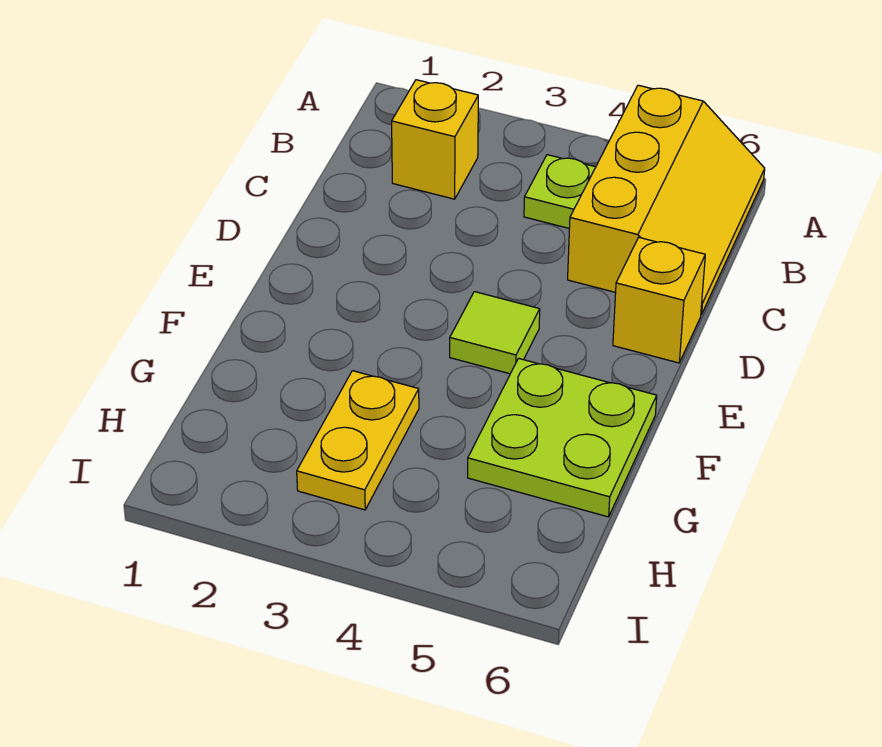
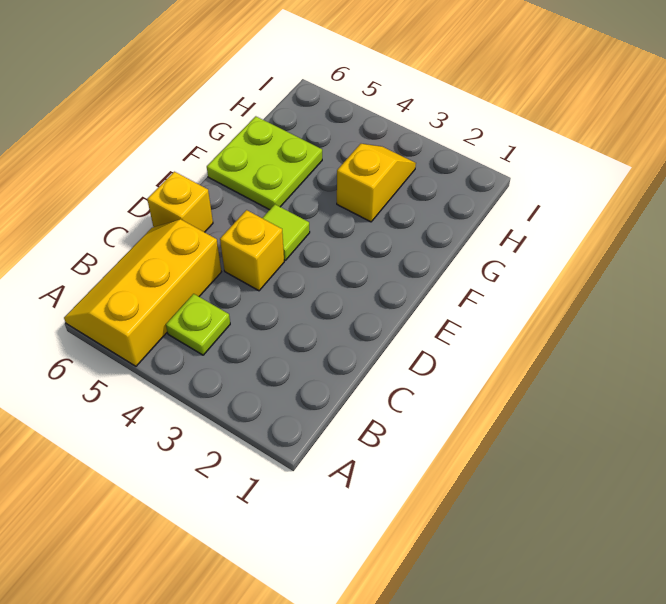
yellow brick B2 level 1 -> yellow brick D4 level 1
yellow plate G3:H3 level 1 -> yellow slope G3:H3 level 1 top G

